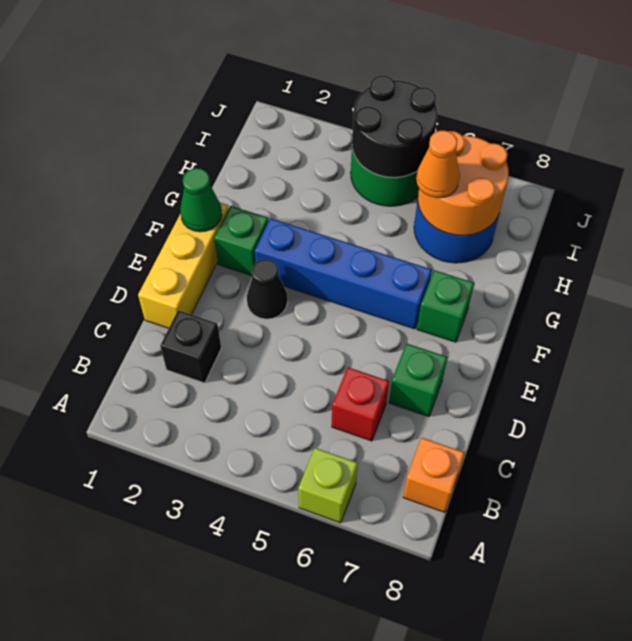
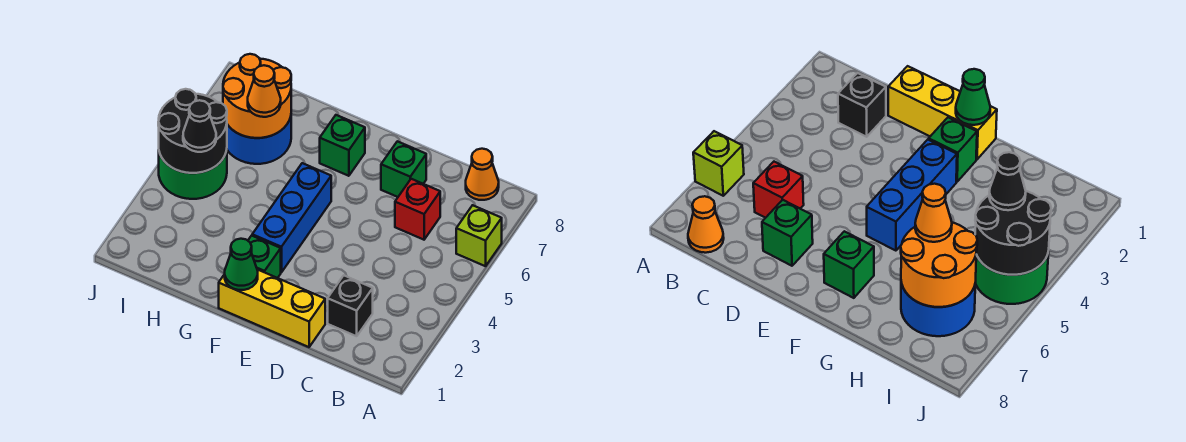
orange brick B8 level 1 -> orange cone B8 level 1
black cone E3 level 1 -> black cone I4 level 3
blue brick F3:F6 level 1 -> blue brick F3:F5 level 1

